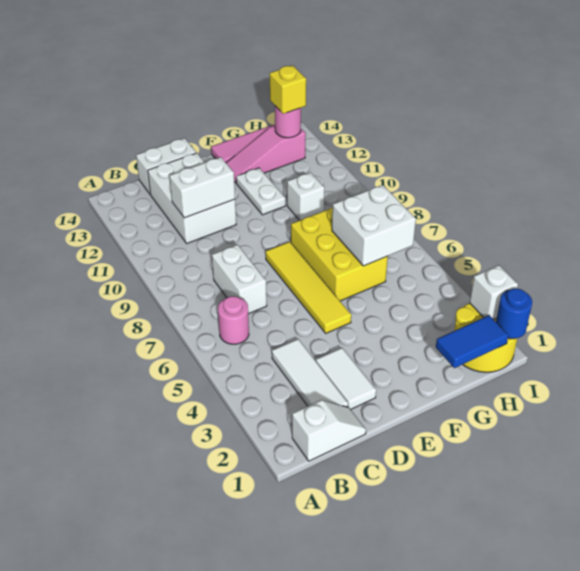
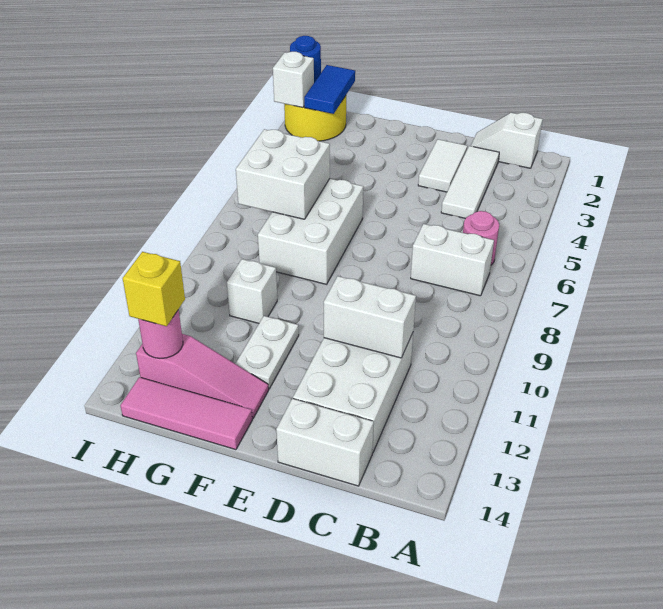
white brick C7:C8 level 1 -> white brick B7:C7 level 1
yellow tile E5:E8 level 1 -> none
yellow brick F6:G8 level 1 -> white brick F6:G8 level 1
blue tile G1:H1 level 2 -> blue tile H1:H2 level 2

